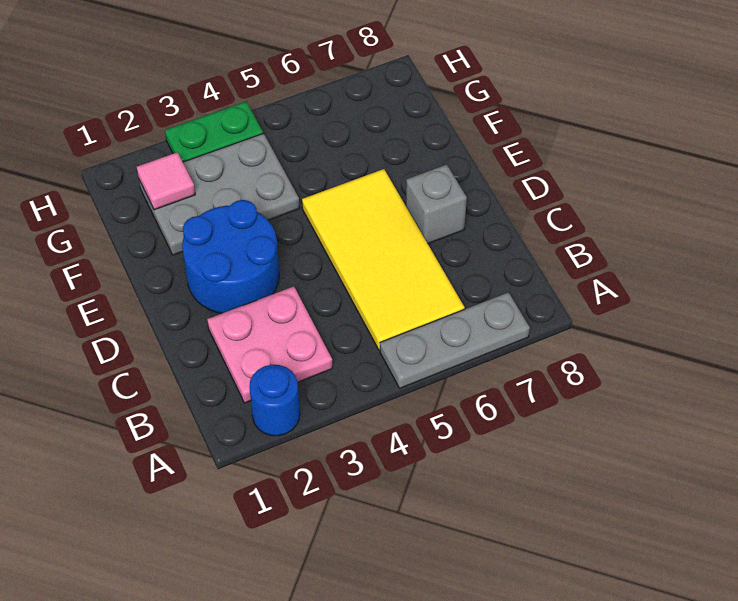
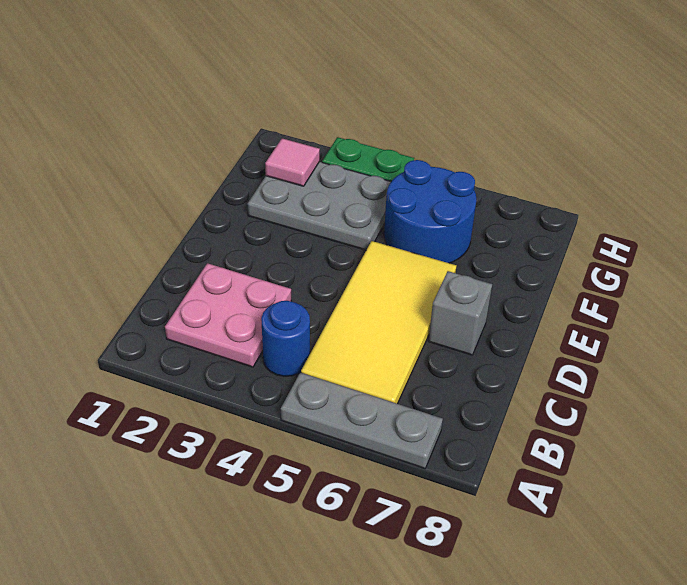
blue round brick A2 level 1 -> blue round brick B4 level 1
blue round brick D2:E3 level 1 -> blue round brick F5:G6 level 1

